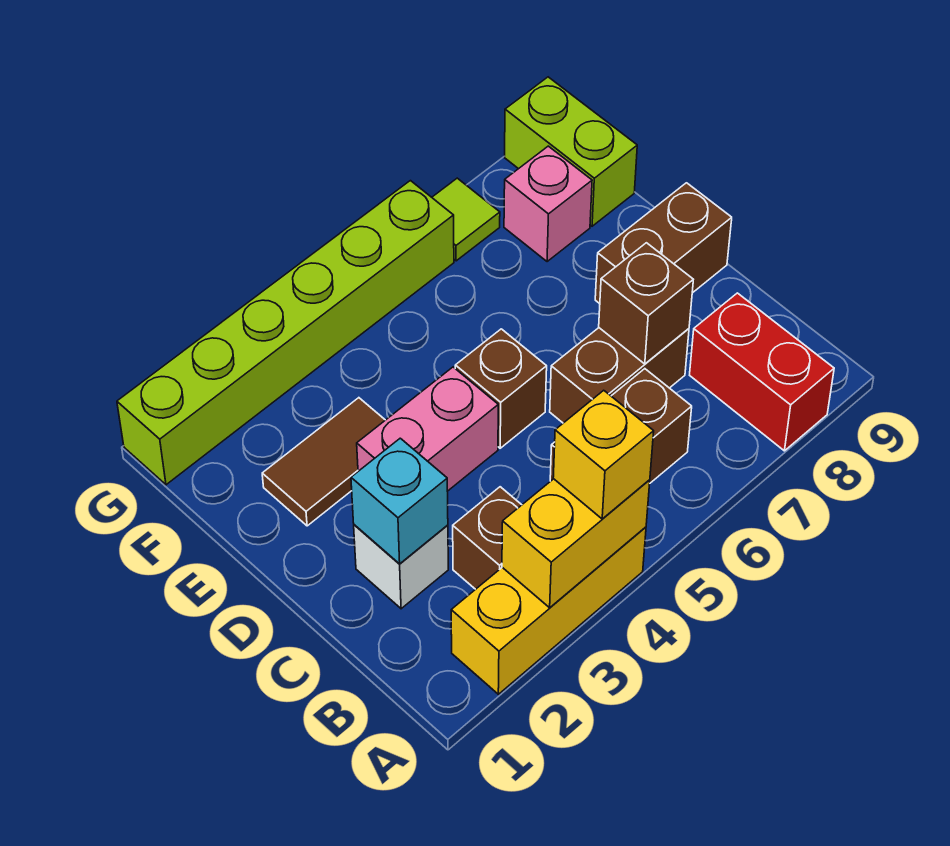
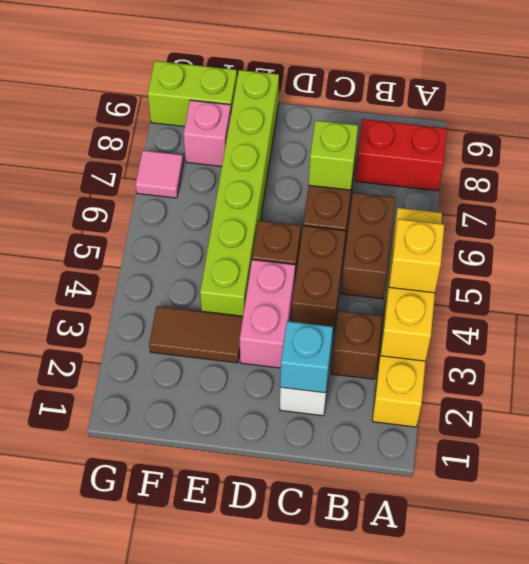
yellow brick A3:A4 level 2 -> yellow brick A3:A5 level 2
brown brick C7 level 2 -> lime brick C7 level 2
brown brick D8:D9 level 1 -> brown brick C4:C5 level 1
brown tile E2:E3 level 1 -> brown tile E3:F3 level 1
lime brick G1:G6 level 1 -> lime brick E4:E9 level 1
lime tile G7 level 1 -> pink tile G7 level 1

